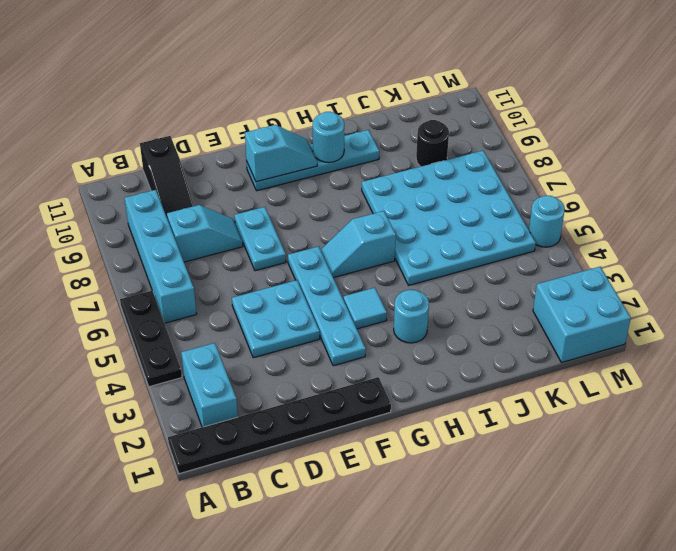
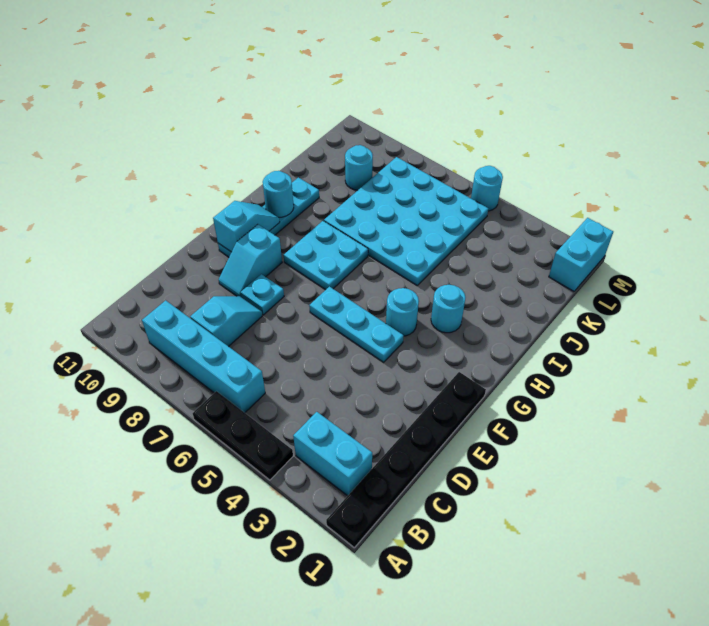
black slope C9:C11 level 1 top 11 -> none
cyan plate D4:E5 level 1 -> cyan plate G7:H8 level 1
cyan plate E7:E8 level 1 -> cyan plate E8 level 1
cyan plate F3:F6 level 1 -> cyan plate F4:F6 level 1
cyan tile G4 level 1 -> cyan round brick G4 level 1
cyan slope G6:H6 level 1 top H -> cyan slope E9:F9 level 1 top F
black round brick K9 level 1 -> cyan round brick K9 level 1
cyan brick L1:M2 level 1 -> cyan brick L1:M1 level 1

